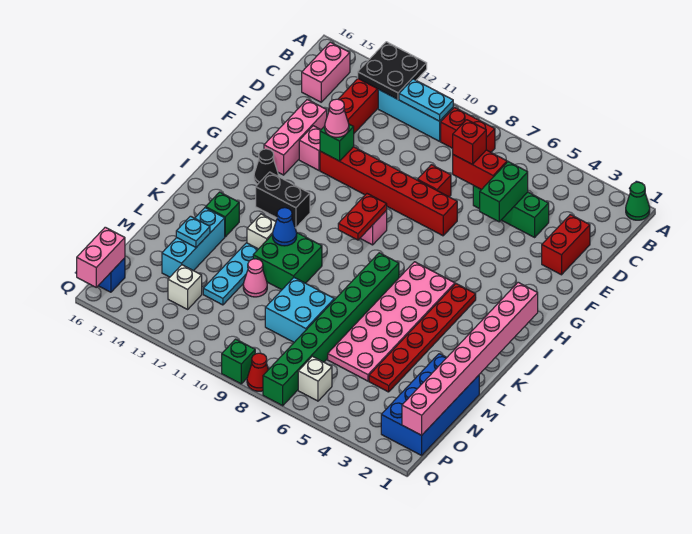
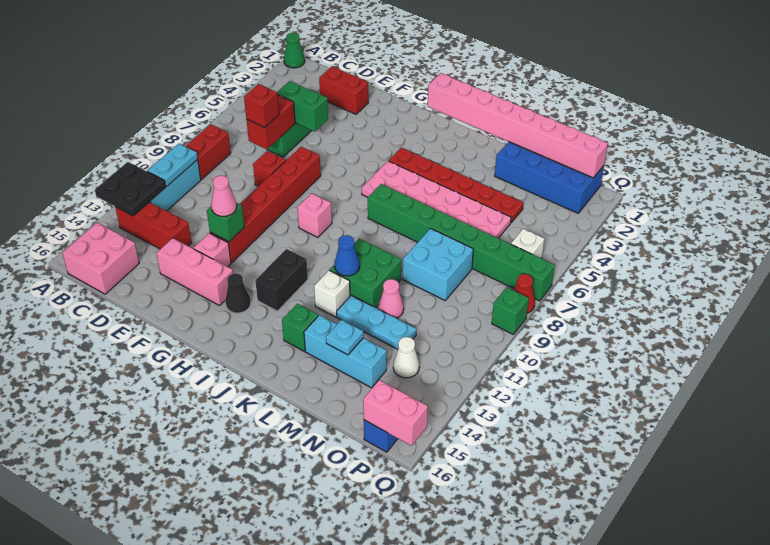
pink brick B15:C15 level 1 -> pink brick B15:C16 level 1
red plate H9:I9 level 2 -> none
white brick O13 level 1 -> white cone O13 level 1

